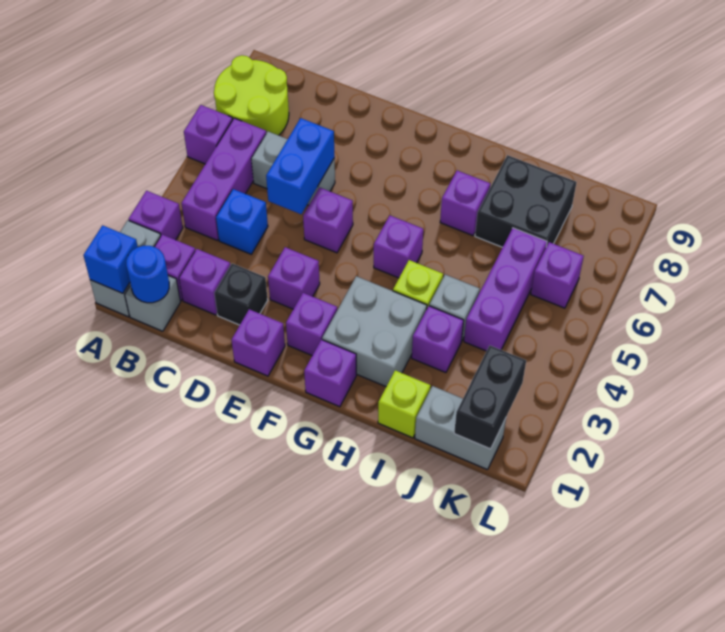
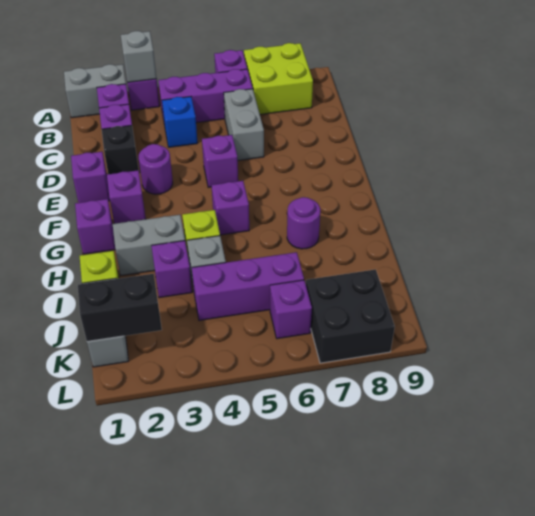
blue brick A1 level 2 -> none
lime round brick A7:B8 level 1 -> lime brick A7:B8 level 1
grey brick B1 level 1 -> grey brick A3 level 2
blue round brick B1 level 2 -> none
blue brick D5:D6 level 2 -> none
purple brick E3 level 1 -> purple round brick E3 level 1
grey brick G2:H3 level 1 -> grey brick H2:H3 level 1
purple brick H7 level 1 -> purple round brick H7 level 1
black brick I7:J8 level 1 -> black brick K7:L8 level 1

